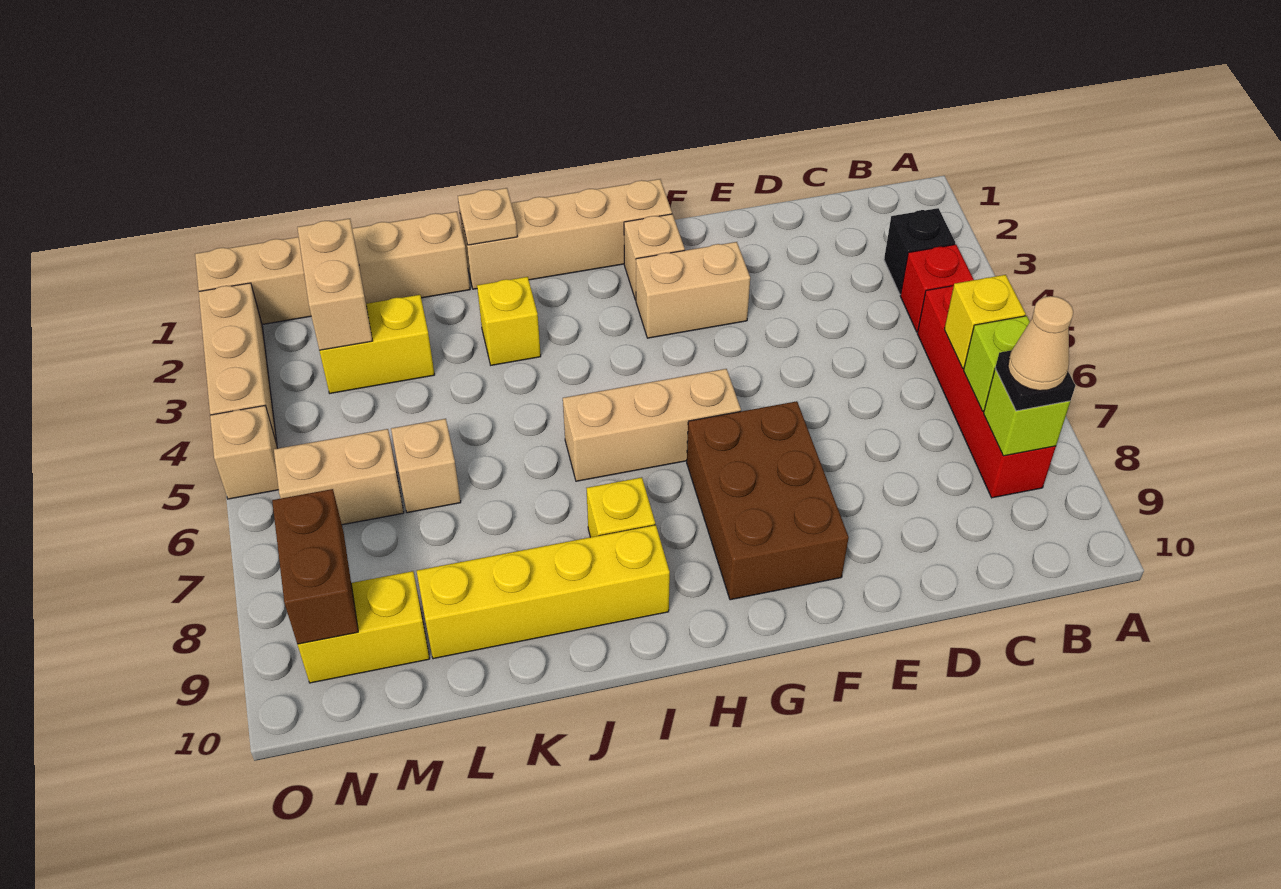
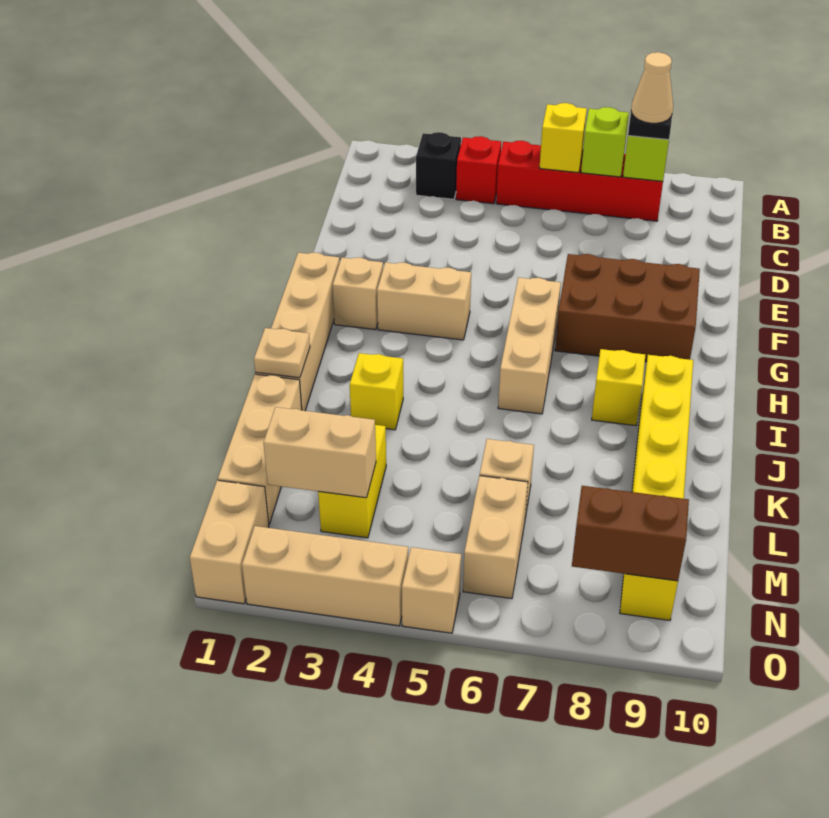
tan brick F3:G3 level 1 -> tan brick G3:G4 level 1

